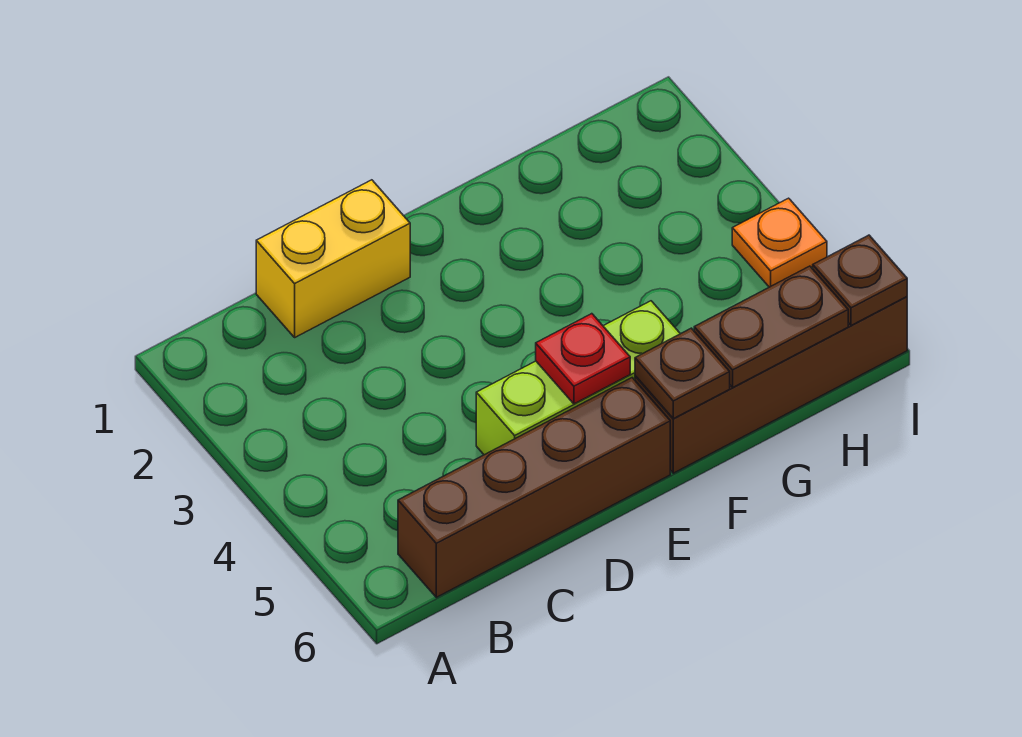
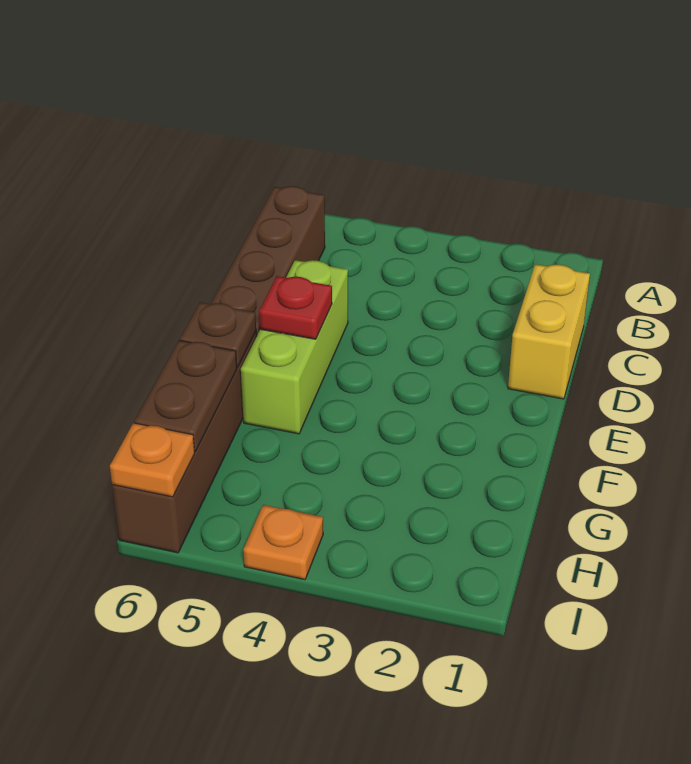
brown plate I6 level 2 -> orange plate I6 level 2

